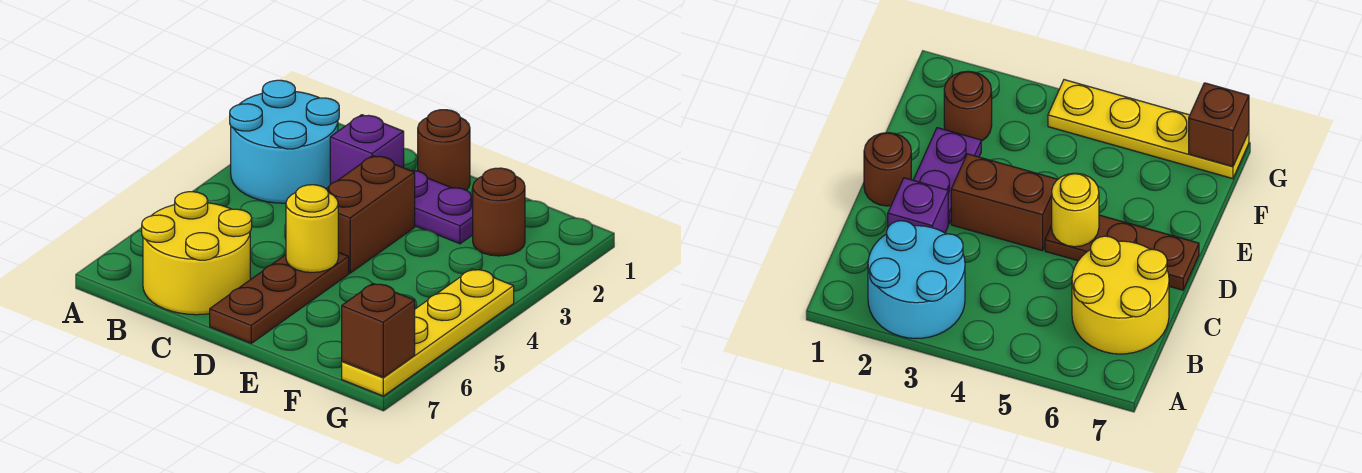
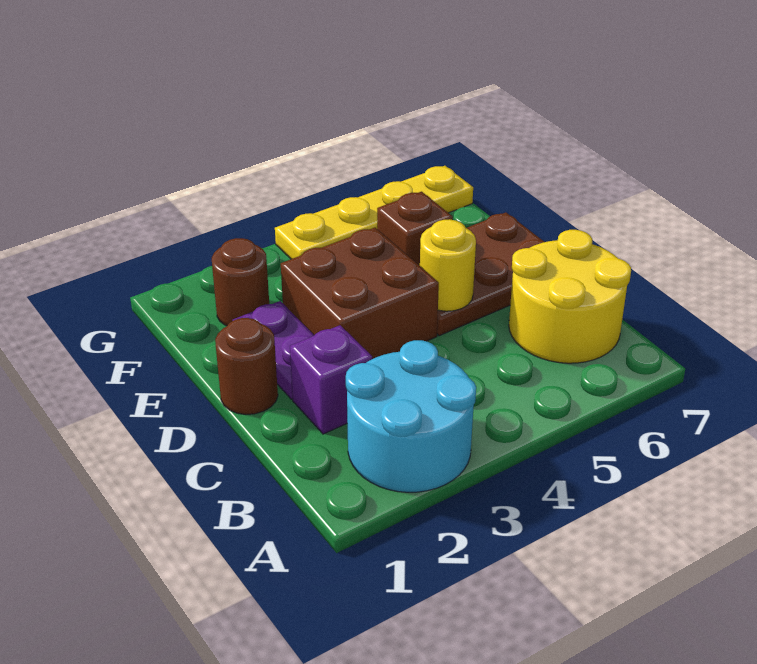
brown brick D3:D4 level 1 -> brown brick D3:E4 level 1
brown plate D5:D7 level 1 -> brown plate D5:E7 level 1
brown brick G7 level 2 -> brown brick E5 level 2

